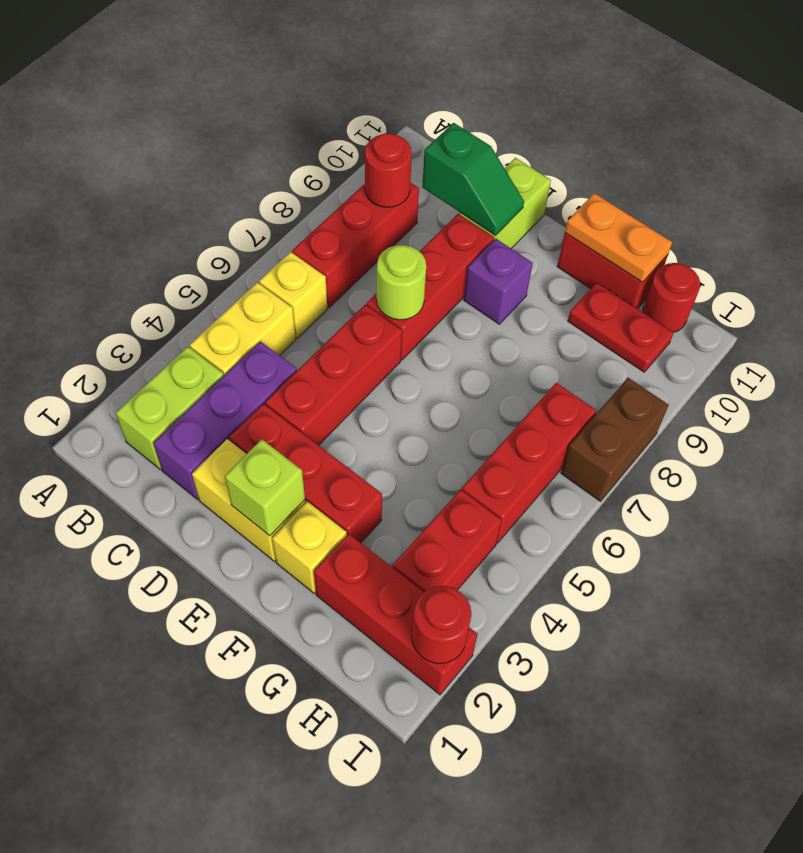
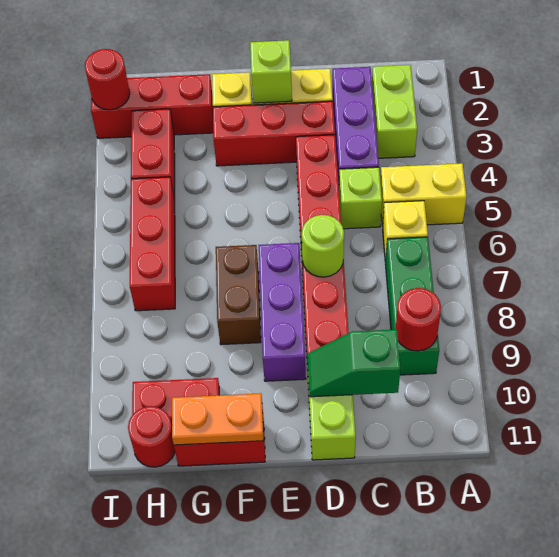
yellow brick B4:B5 level 1 -> yellow brick A5:B5 level 1
red brick B7:B9 level 1 -> green brick B7:B9 level 1
none -> lime brick C5 level 1
purple brick E9 level 1 -> purple brick E7:E9 level 1
brown brick I7:I8 level 1 -> brown brick F7:F8 level 1

